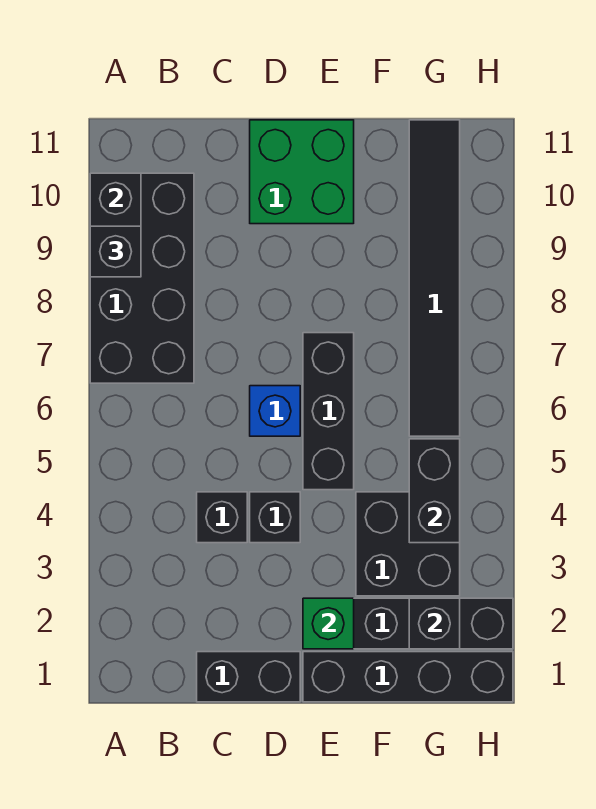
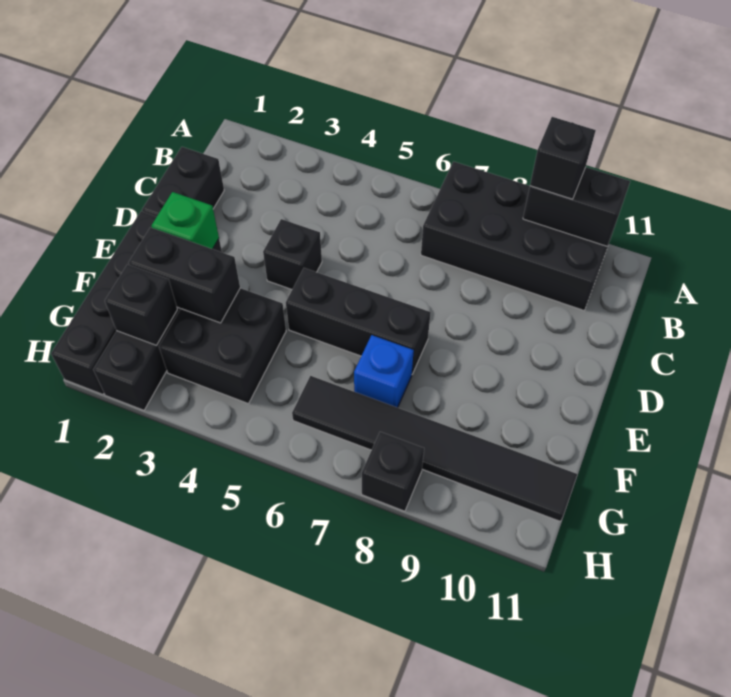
black brick C4 level 1 -> black brick H8 level 1
blue brick D6 level 1 -> blue brick F7 level 1
green brick D10:E11 level 1 -> none
black brick G4:G5 level 2 -> black brick F2:F3 level 2

